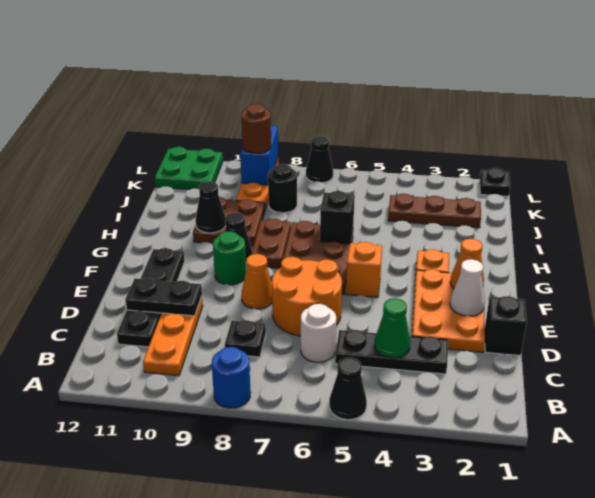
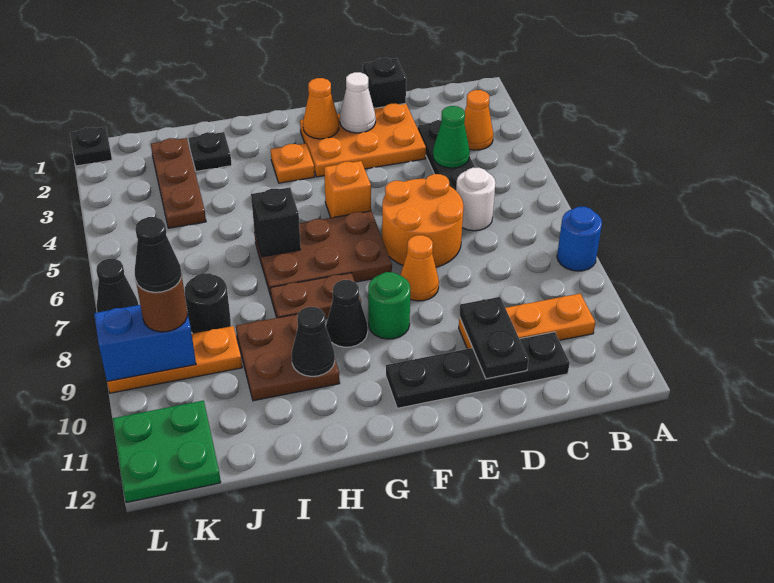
black cone A5 level 1 -> black cone K9 level 4
none -> orange cone B3 level 1
black plate C8 level 1 -> black plate I2 level 1

